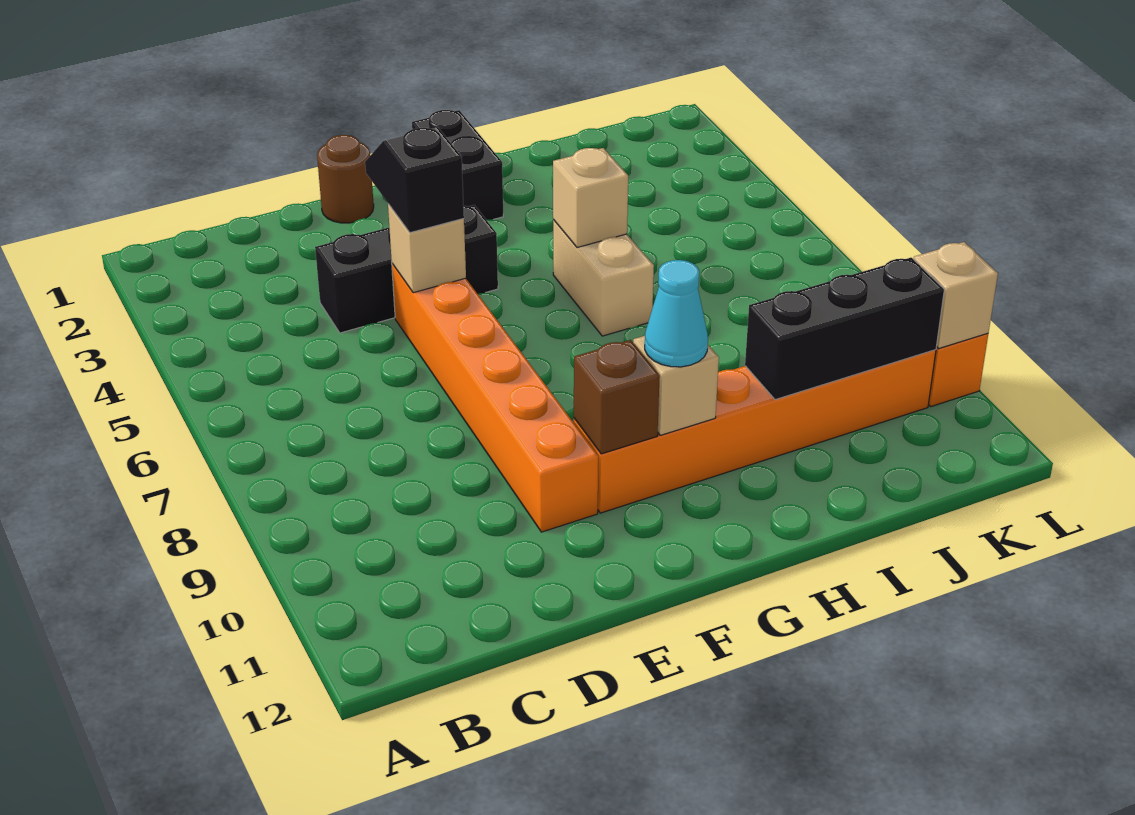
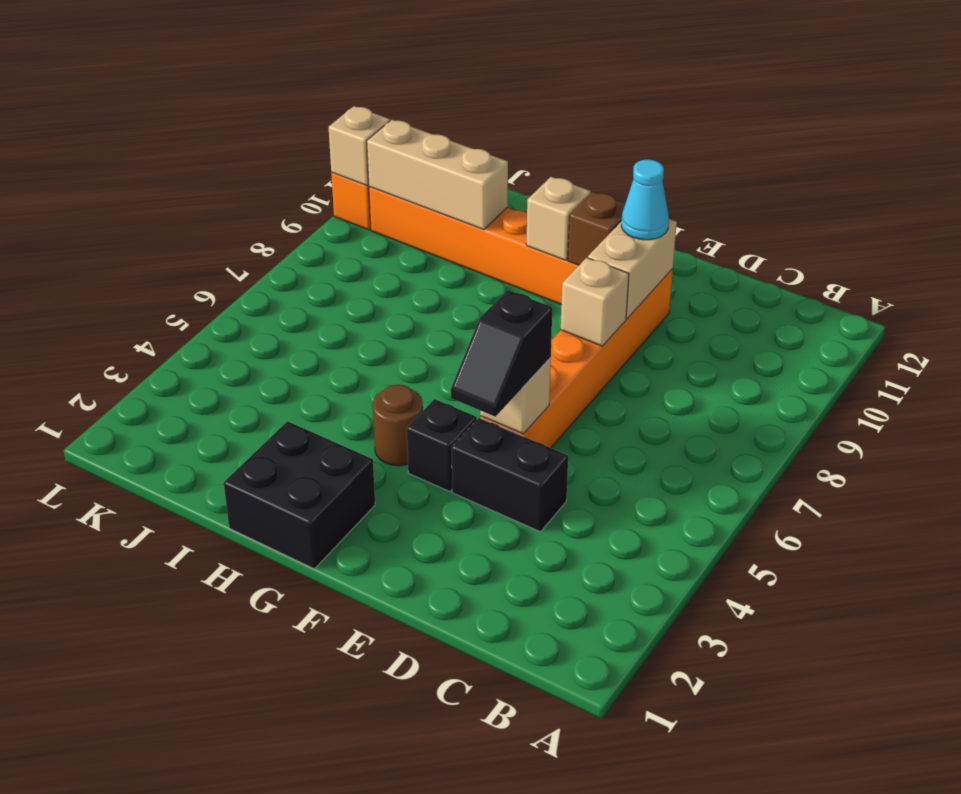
brown round brick E1 level 1 -> brown round brick G4 level 1
black brick G1:G2 level 1 -> black brick G1:H2 level 1
cyan cone G10 level 3 -> cyan cone E10 level 3
tan brick H5:H6 level 1 -> tan brick E9:E10 level 2
tan brick H5 level 2 -> tan brick E8 level 2
black brick I10:K10 level 2 -> tan brick I10:K10 level 2

